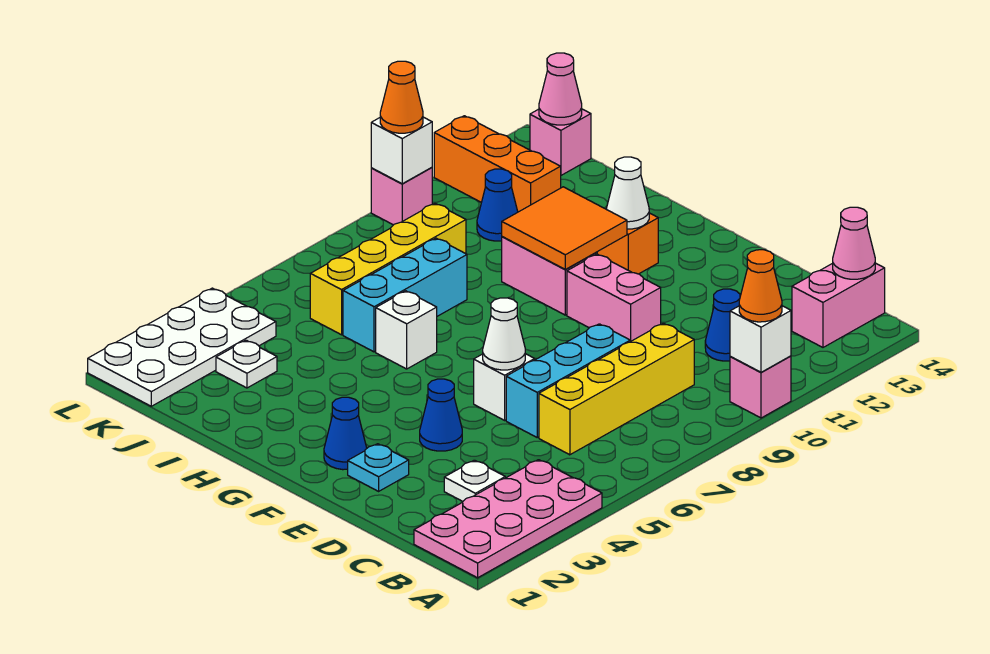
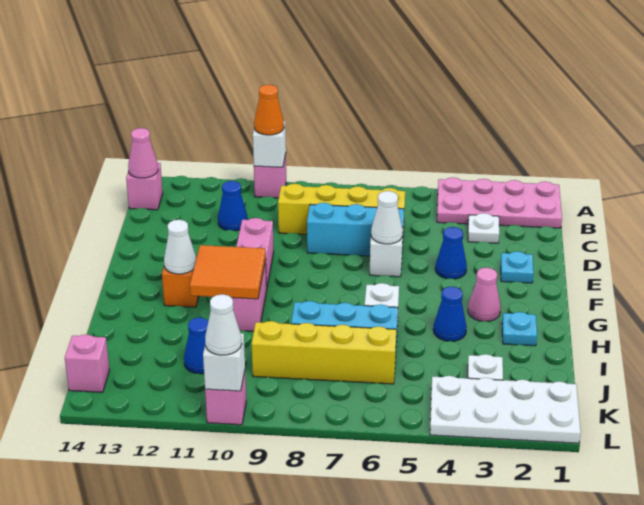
pink brick B13:B14 level 1 -> pink brick B14 level 1
blue cone F2 level 1 -> blue cone H4 level 1
none -> cyan plate H2 level 1
orange brick J12:L12 level 1 -> none
pink cone K14 level 2 -> pink cone G3 level 1
orange cone L10 level 3 -> white cone L10 level 3

